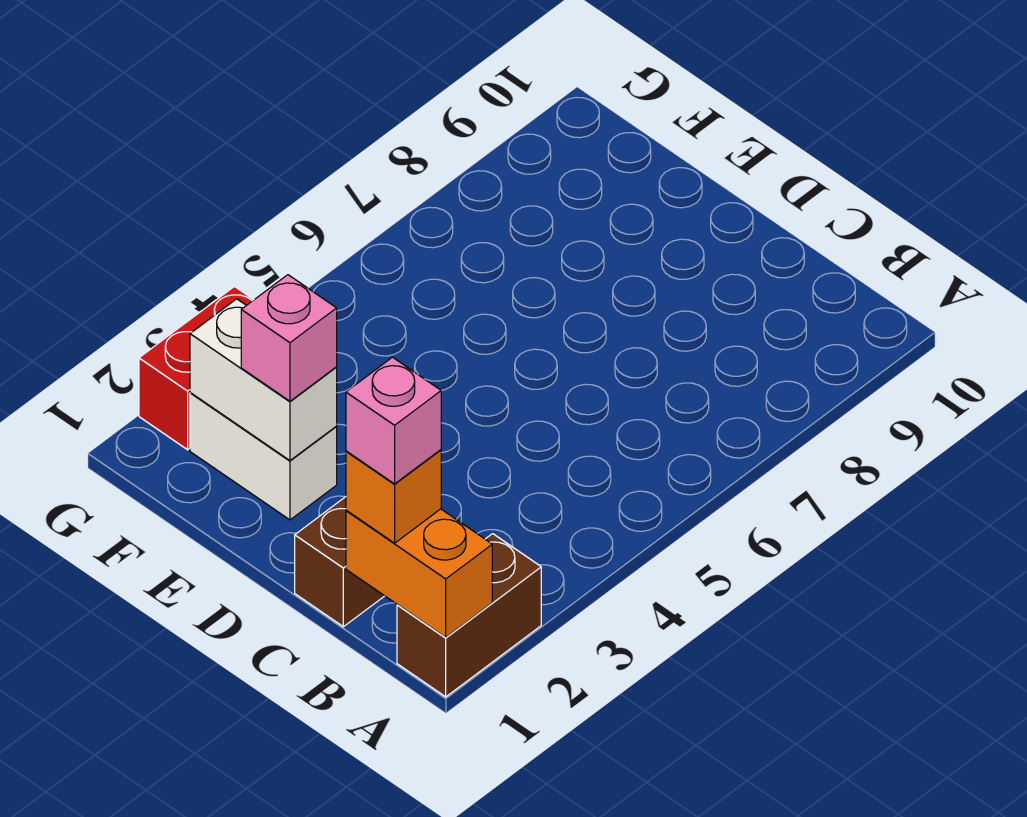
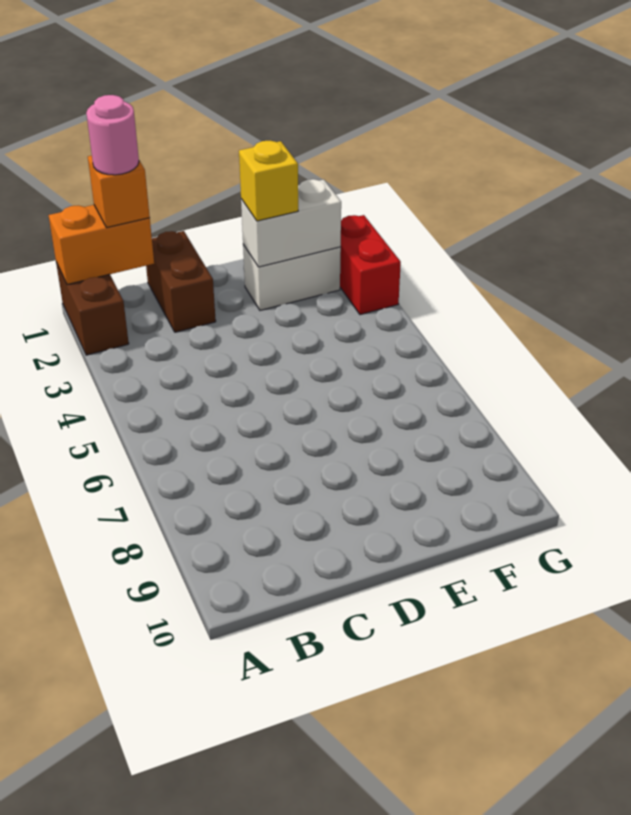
pink brick B1 level 4 -> pink round brick B1 level 4
pink brick E2 level 3 -> yellow brick E2 level 3

